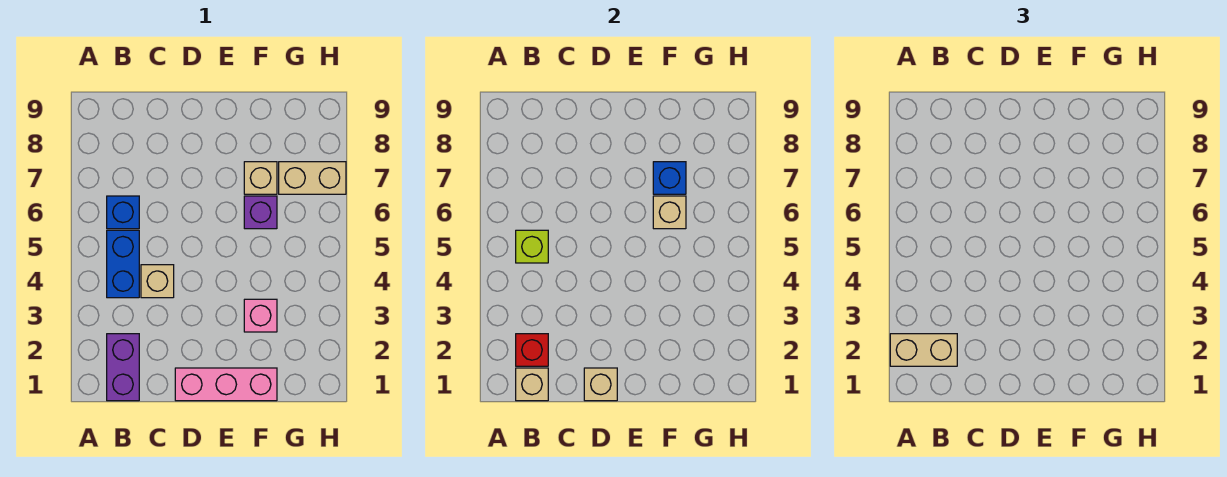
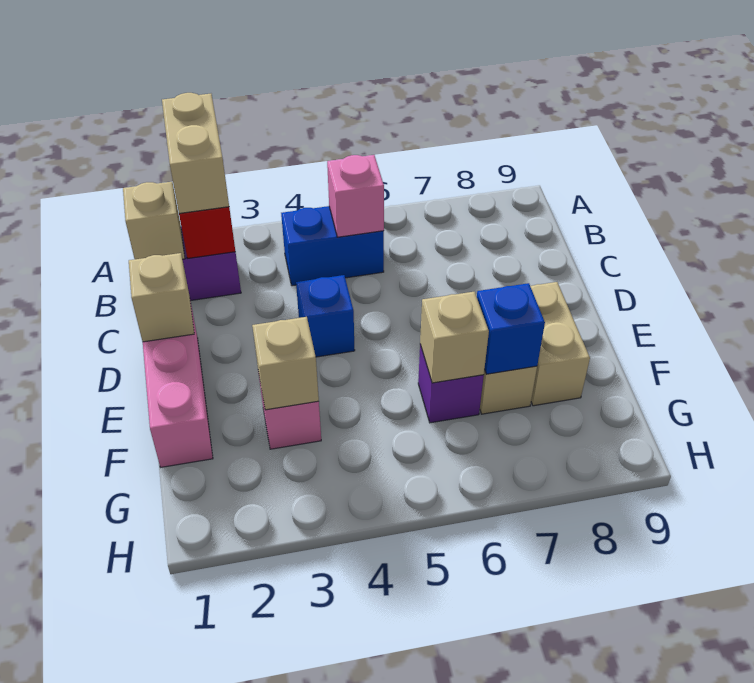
lime brick B5 level 2 -> pink brick B5 level 2
blue brick B6 level 1 -> blue brick D4 level 1
tan brick C4 level 1 -> tan brick F3 level 2
tan brick G7:H7 level 1 -> tan brick E8:F8 level 1

